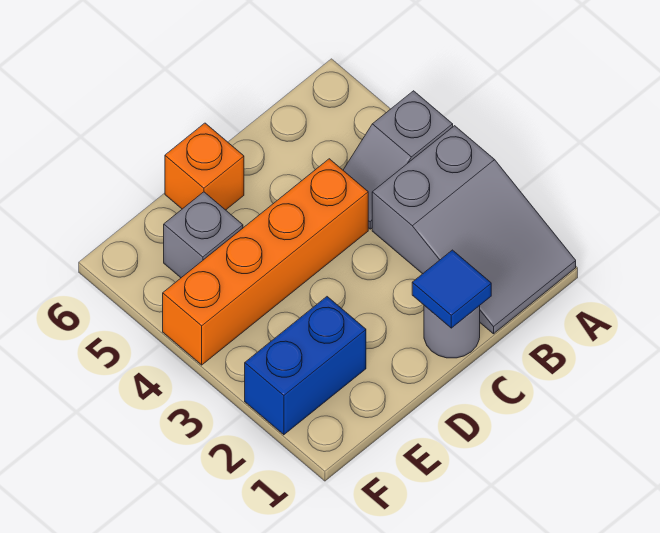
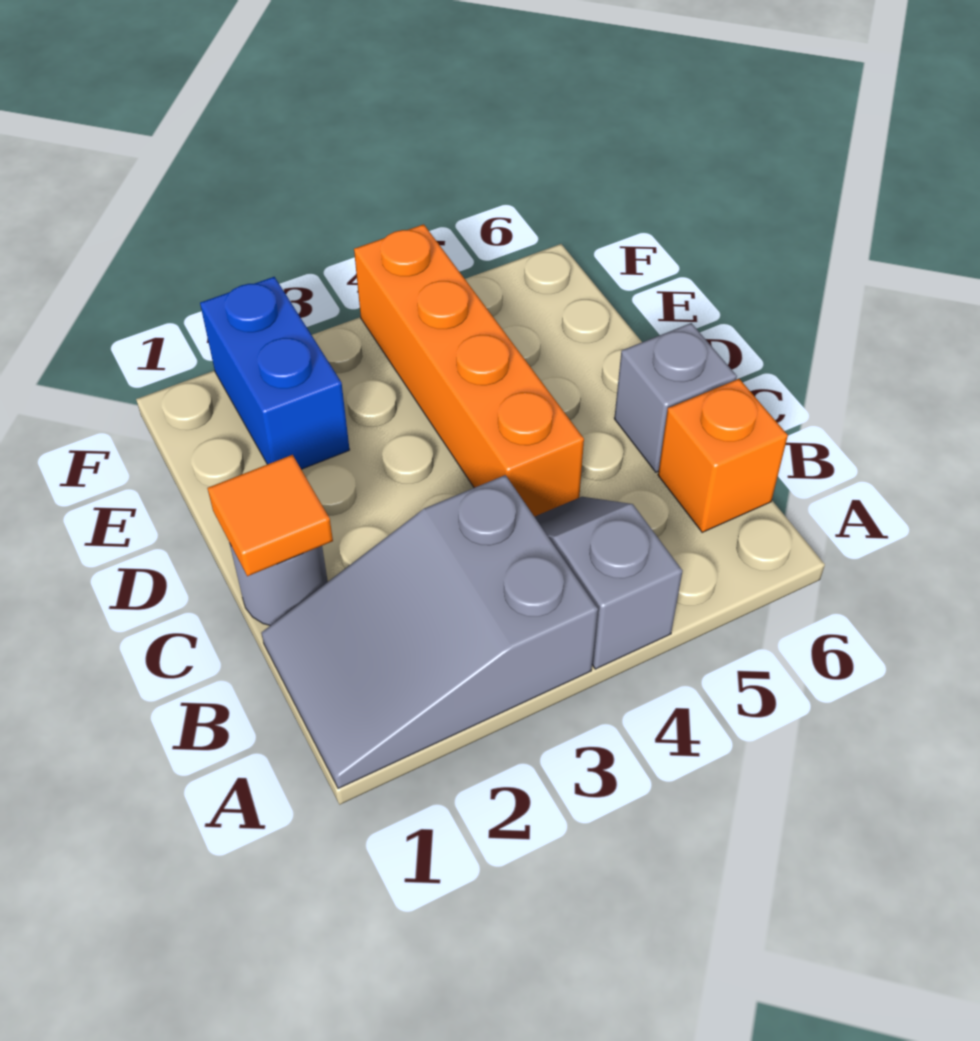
blue tile C1 level 2 -> orange tile C1 level 2
orange brick D6 level 1 -> orange brick B6 level 1
grey brick E5 level 1 -> grey brick C6 level 1

